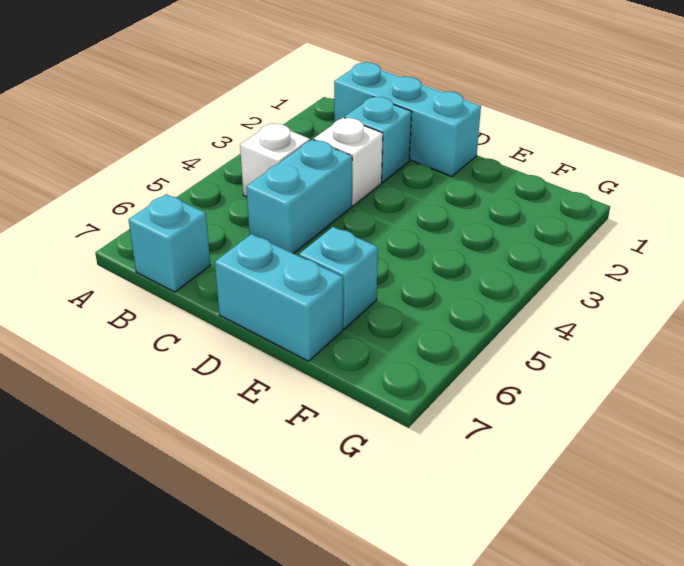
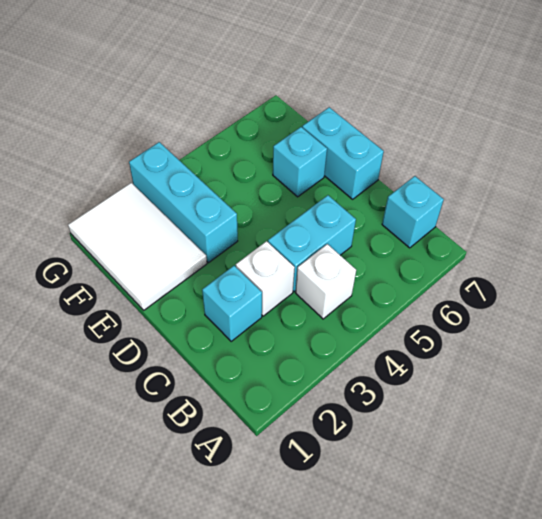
cyan brick B1:D1 level 1 -> cyan brick E3:G3 level 1
none -> white tile E1:G2 level 1

